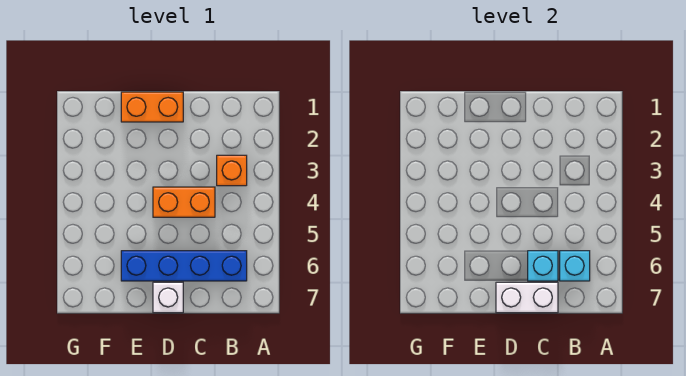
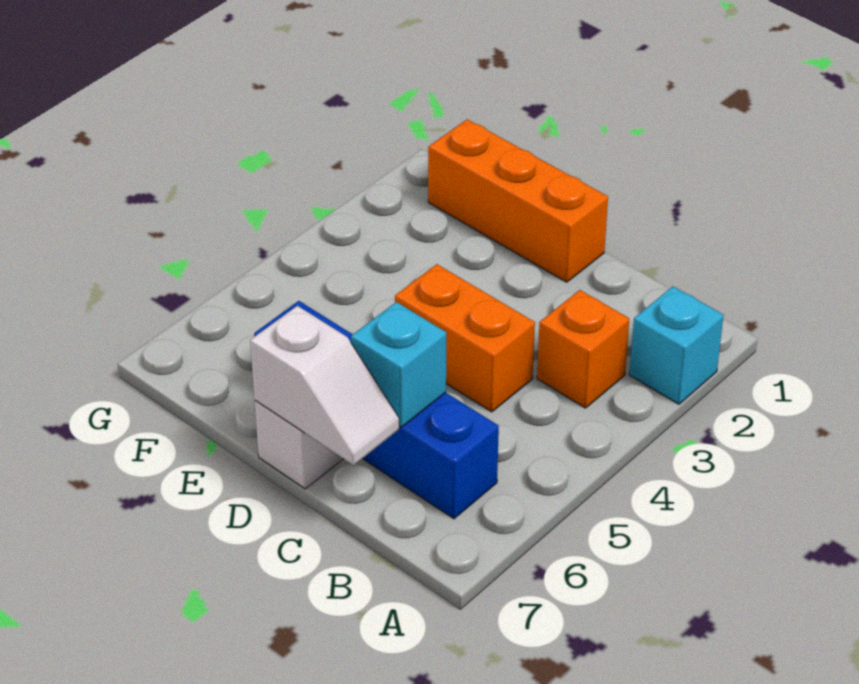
cyan brick B6 level 2 -> cyan brick A2 level 1
white brick C7:D7 level 2 -> white slope C7:D7 level 2 top D
orange brick D1:E1 level 1 -> orange brick D1:F1 level 1

